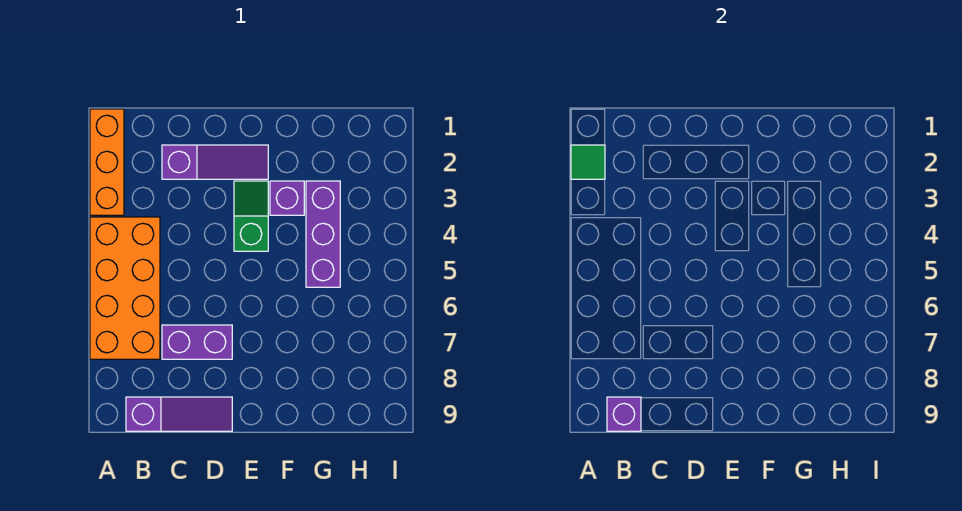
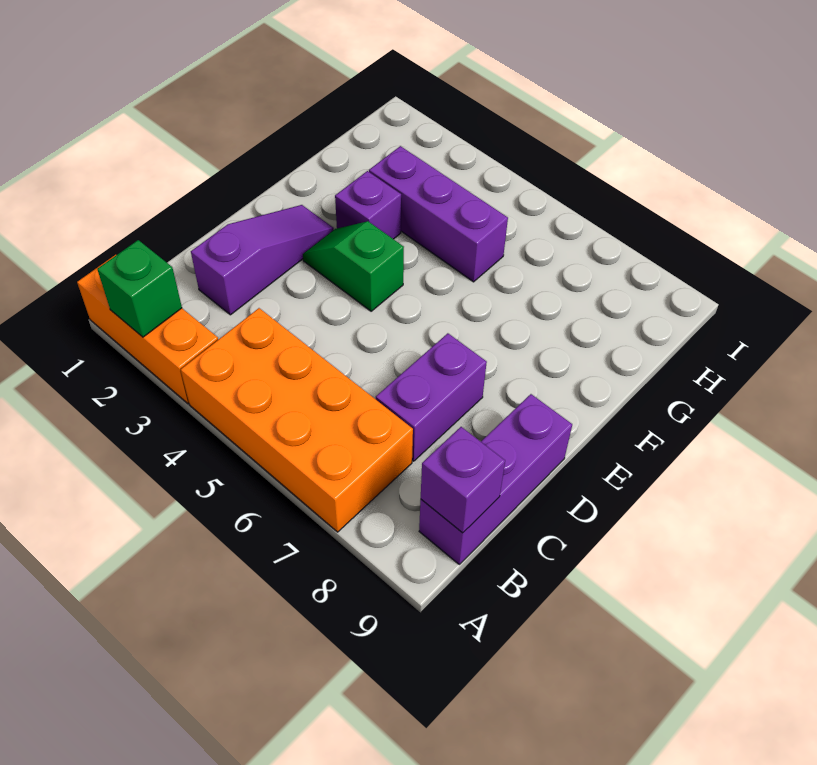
green tile A2 level 2 -> green brick A2 level 2
purple slope B9:D9 level 1 top B -> purple brick B9:D9 level 1

